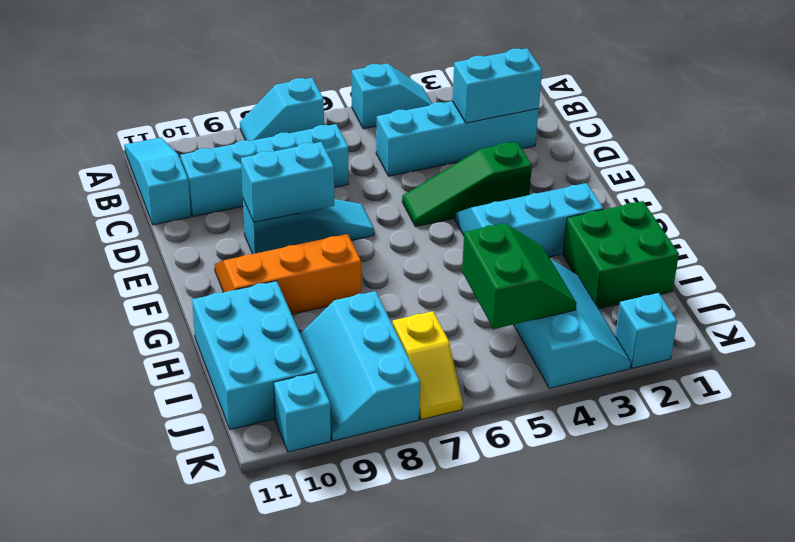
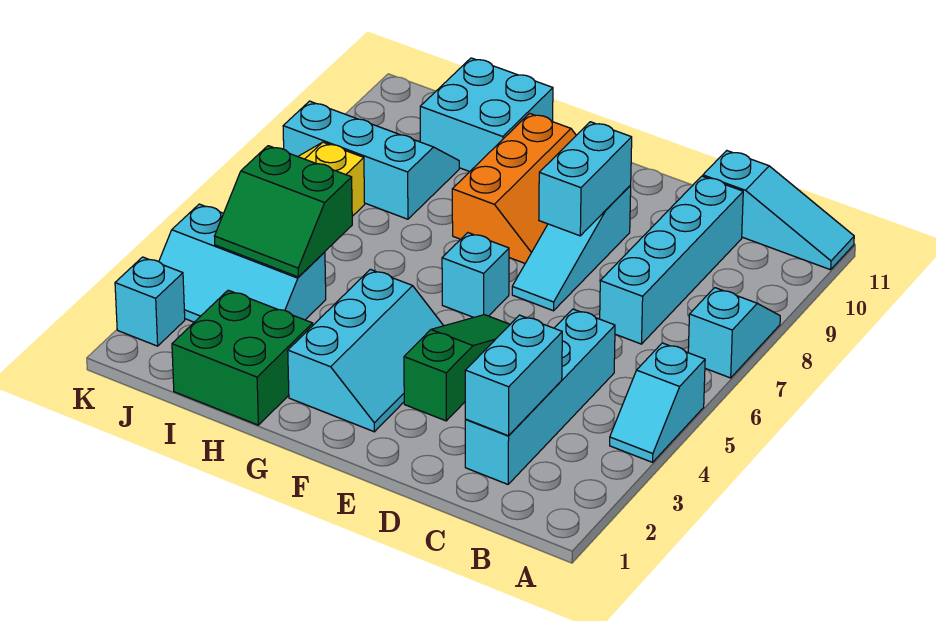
cyan brick H10:J11 level 1 -> cyan brick H10:I11 level 1
cyan brick K10 level 1 -> cyan brick F6 level 1

